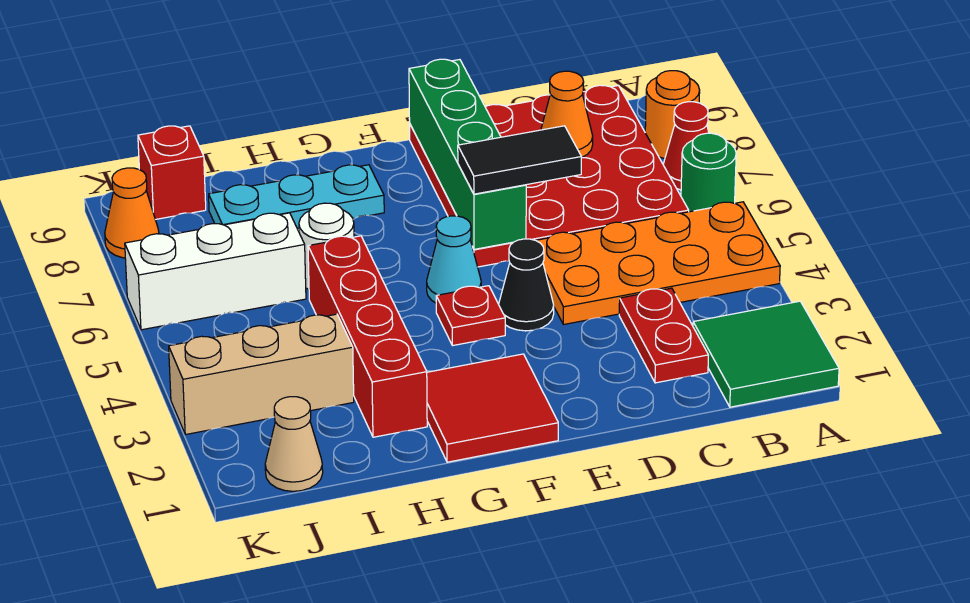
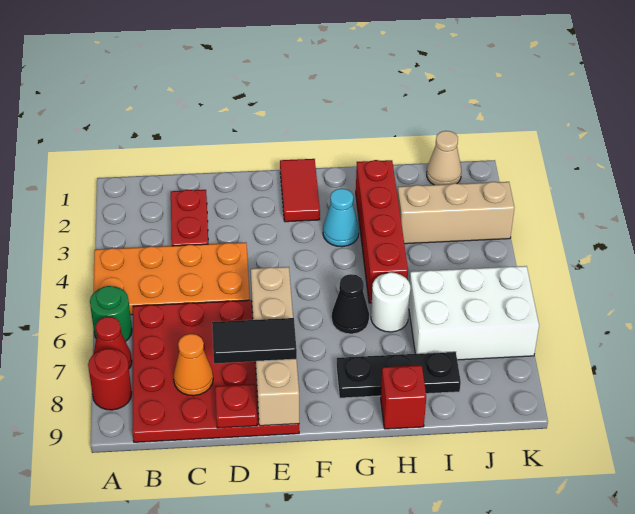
green tile A1:B2 level 1 -> none
orange round brick A8 level 1 -> red round brick A8 level 1
black tile D6:E6 level 3 -> black tile D8:E8 level 3
black cone E4 level 1 -> black cone G6 level 1
green brick E6:E9 level 2 -> tan brick E6:E9 level 2
red tile F1:G2 level 1 -> red tile F1:F2 level 1
red plate F4 level 1 -> red plate D9 level 2
cyan cone F5 level 1 -> cyan cone G3 level 1
cyan plate G8:I8 level 1 -> black plate G8:I8 level 1
white brick I6:K6 level 1 -> white brick I6:K7 level 1
red brick J9 level 1 -> red brick H9 level 1
orange cone K8 level 1 -> none

